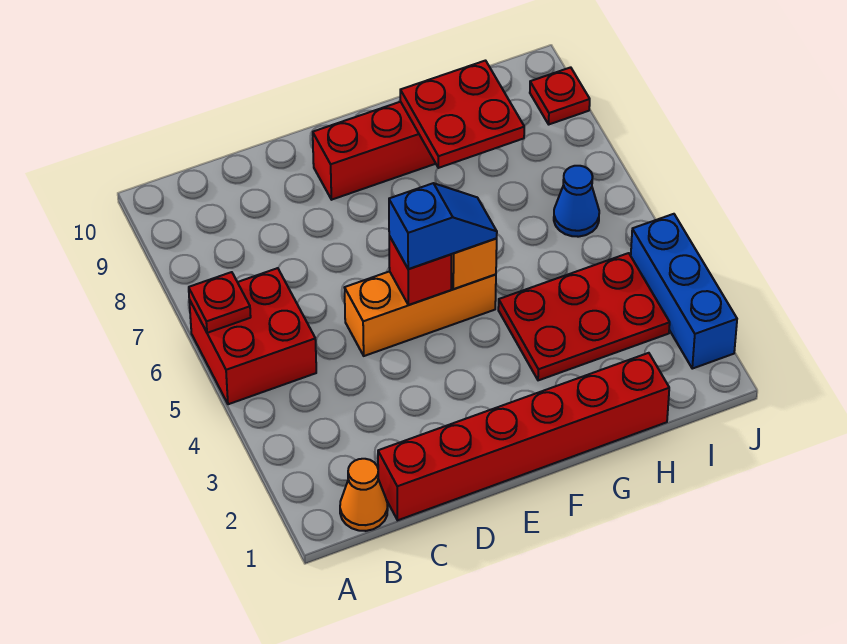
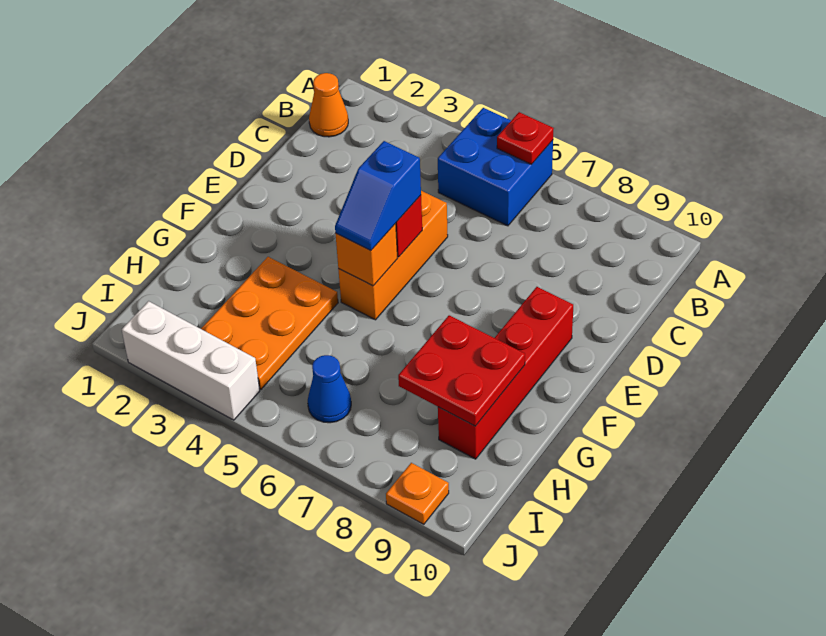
red brick A5:B6 level 1 -> blue brick A5:B6 level 1
red brick C1:H1 level 1 -> none
red plate G3:I4 level 1 -> orange plate G3:I4 level 1
blue brick J2:J4 level 1 -> white brick J2:J4 level 1
red plate J9 level 1 -> orange plate J9 level 1

